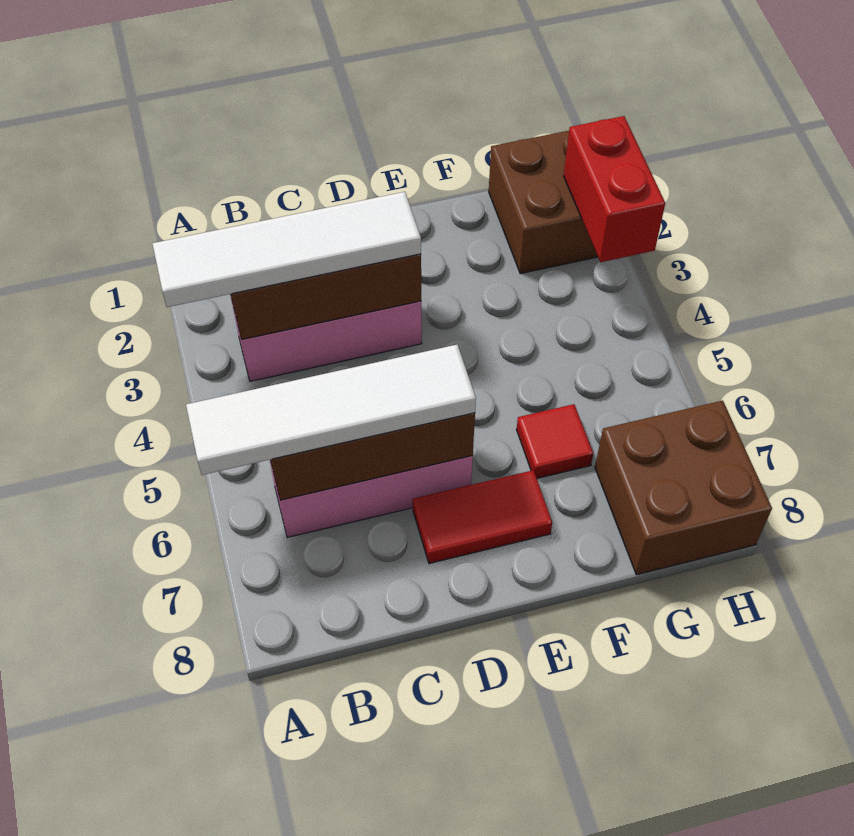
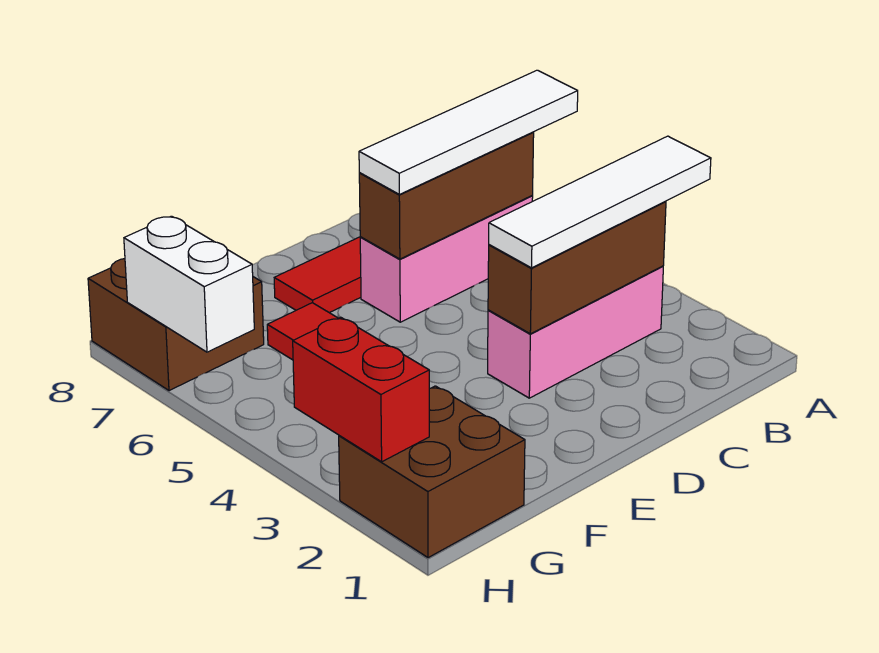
none -> white brick H6:H7 level 2

